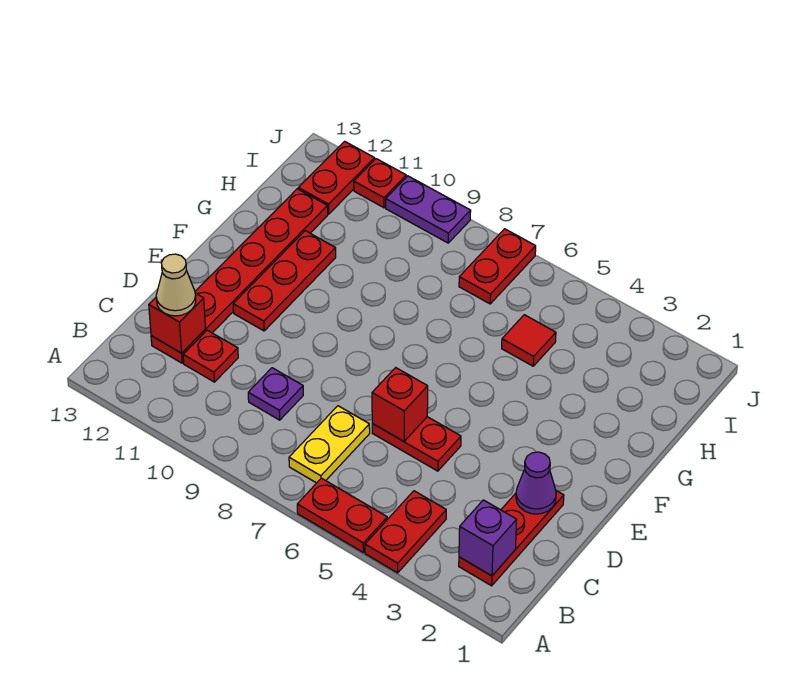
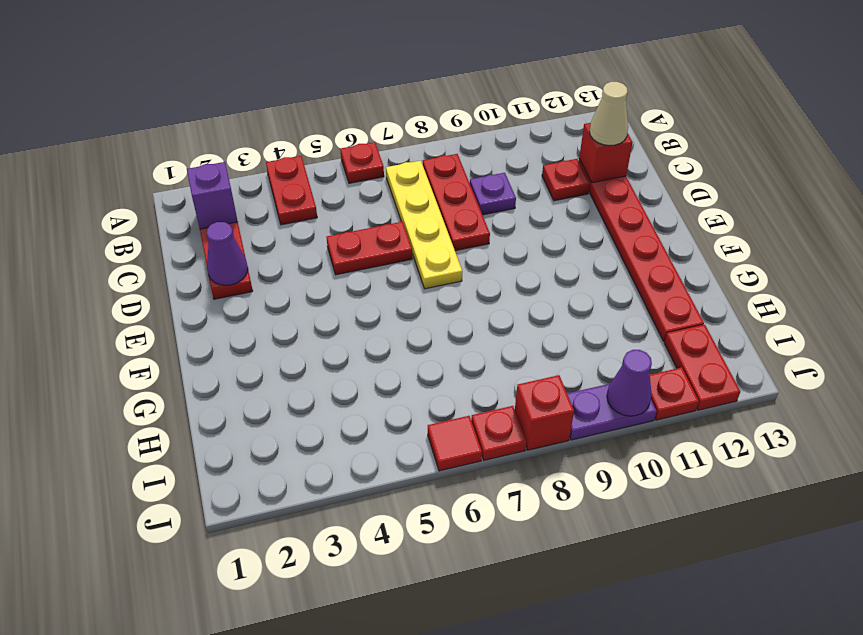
red plate A5:A6 level 1 -> red plate A6 level 1
yellow plate B7:C7 level 1 -> yellow plate B7:E7 level 1
red brick D6 level 2 -> red brick J8 level 1
red plate E11:G11 level 1 -> red plate B8:D8 level 1
red tile H5 level 1 -> red tile J6 level 1
red plate I7:J7 level 1 -> red plate J7 level 1
none -> purple cone J10 level 2

